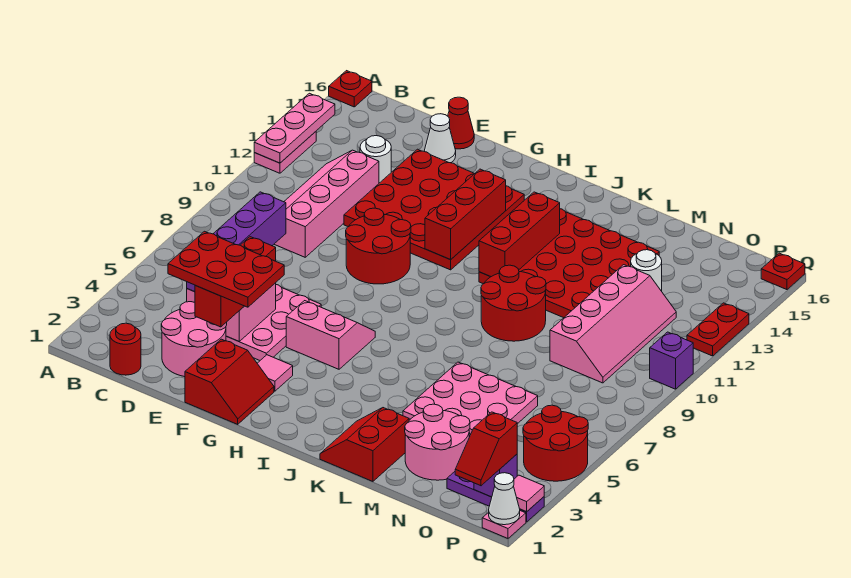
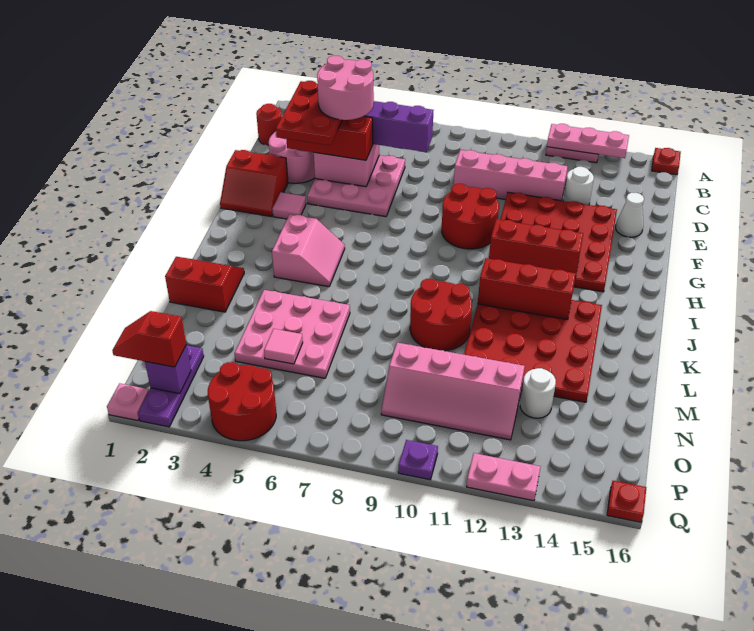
red cone E16 level 1 -> none
pink slope G5:H6 level 1 top 5 -> pink slope I4:J5 level 1 top 4
pink round brick M2:N3 level 1 -> pink round brick D4:E5 level 5
white cone Q1 level 2 -> none
pink tile Q2 level 2 -> pink tile N5 level 2
purple brick Q10 level 1 -> purple plate Q10 level 1
red plate Q12:Q13 level 1 -> pink plate Q12:Q13 level 1

